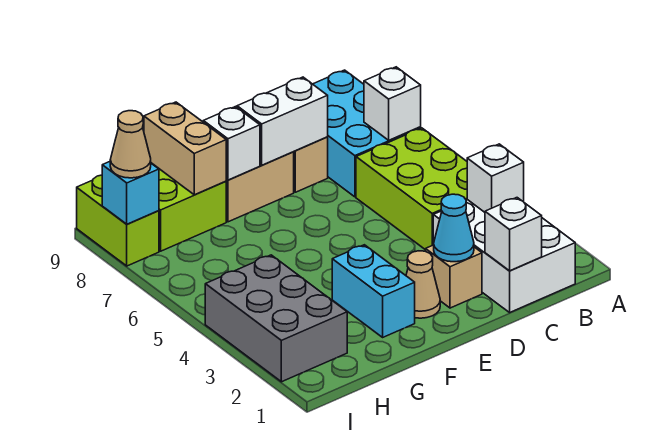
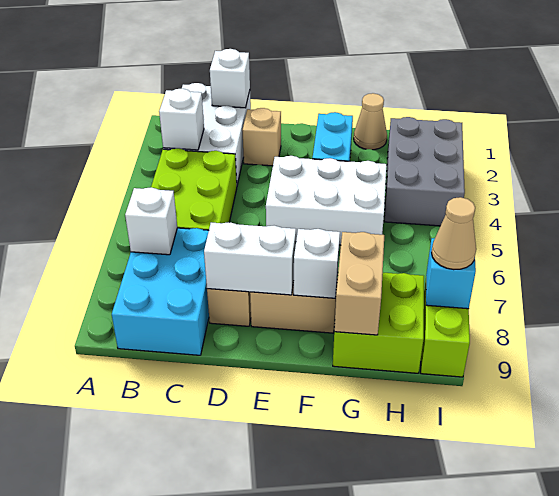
cyan cone D2 level 2 -> none
tan cone E2 level 1 -> tan cone G1 level 1
none -> white brick E4:G5 level 1

